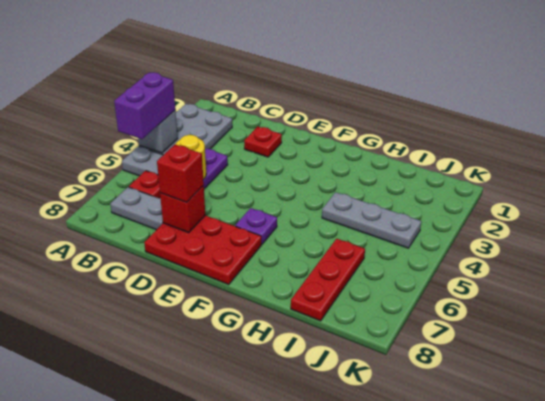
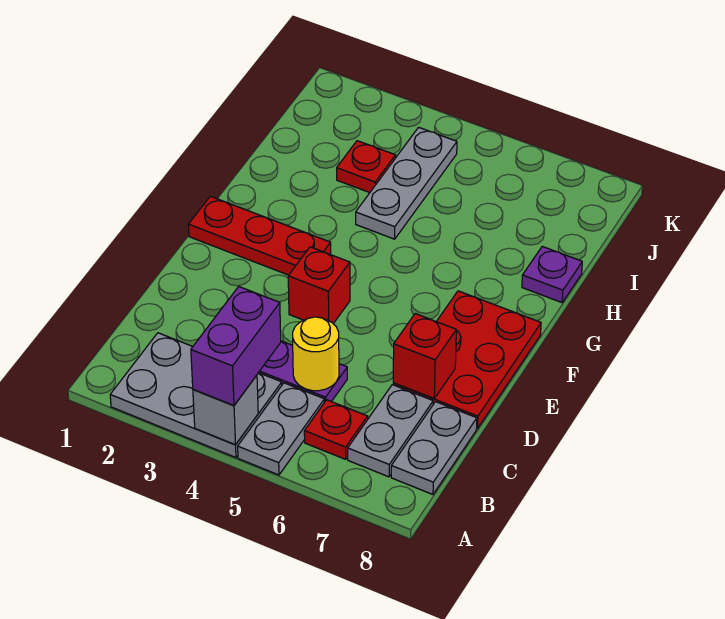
purple brick A4:A5 level 3 -> purple brick A4:B4 level 3
none -> grey plate B8:C8 level 1
red plate D2 level 1 -> red plate I3 level 1
red brick D7 level 3 -> red brick E4 level 1
purple plate F6 level 1 -> purple plate H8 level 1
red plate I6:I8 level 1 -> red plate F1:F3 level 1

